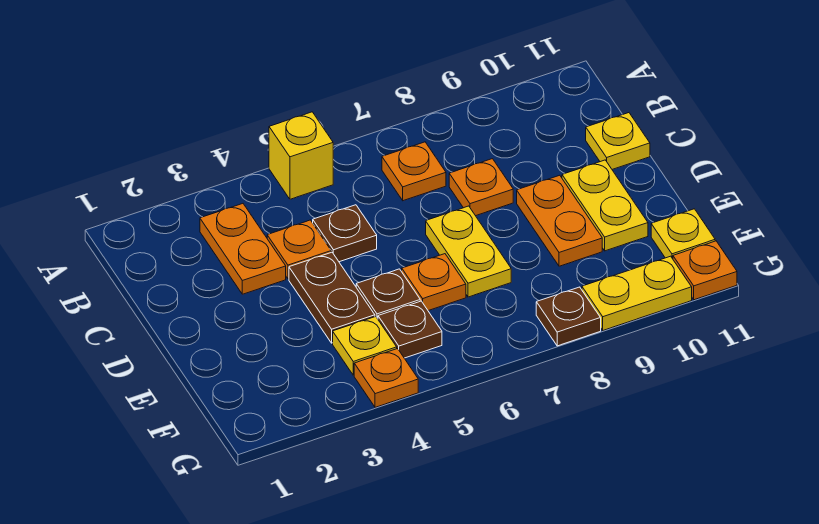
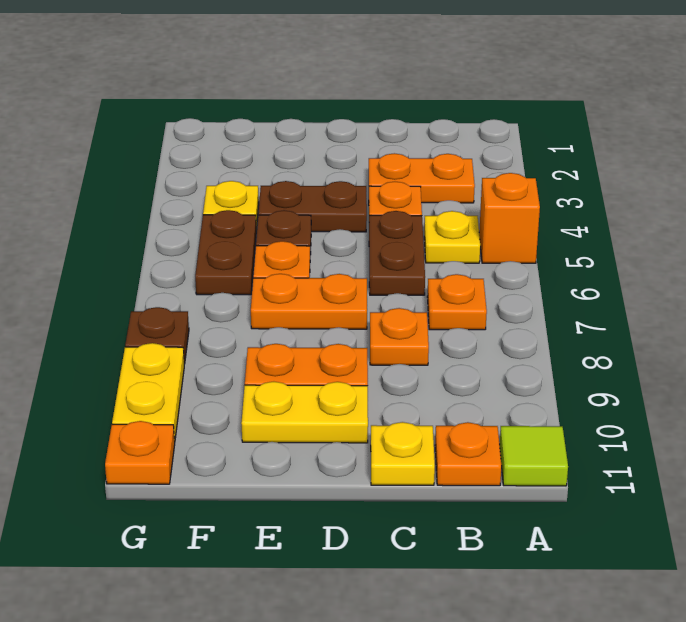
yellow brick A5 level 1 -> orange brick A5 level 1
none -> lime tile A11 level 1
brown plate C5 level 1 -> brown plate C5:C6 level 1
yellow plate D7:E7 level 1 -> orange plate D7:E7 level 1
brown plate F5 level 1 -> brown plate F5:F6 level 1
yellow plate F11 level 1 -> yellow plate B5 level 1
orange plate G4 level 1 -> orange plate B11 level 1

